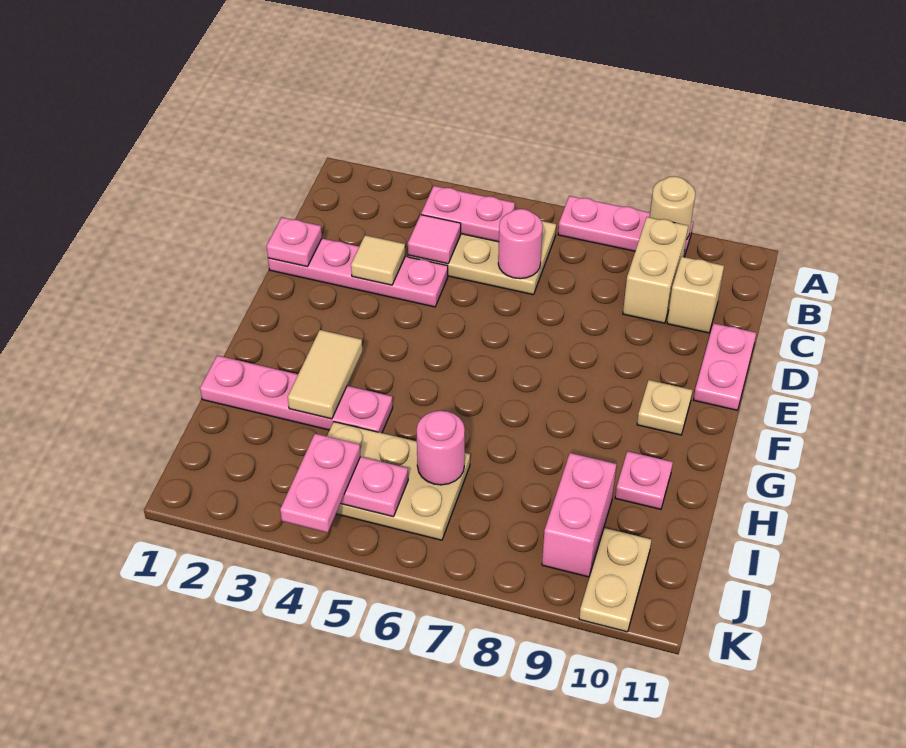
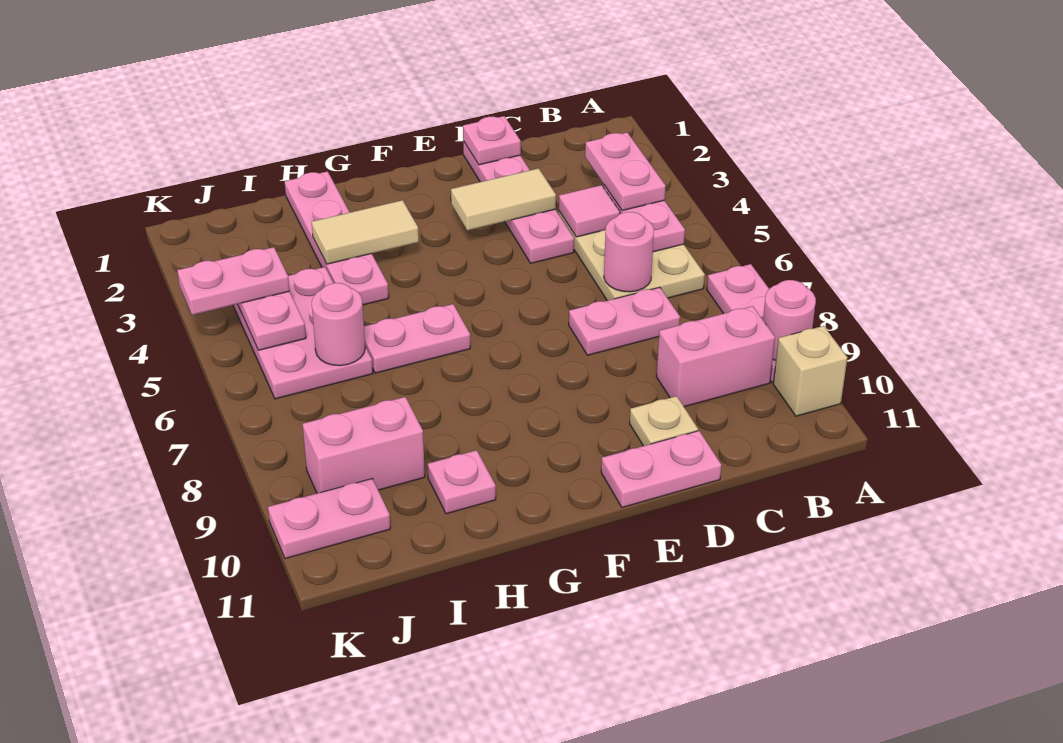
tan round brick A9 level 2 -> pink round brick A9 level 2
none -> pink plate B3:B4 level 3
tan brick B9:C9 level 1 -> pink brick B9:C9 level 1
none -> pink plate C7:D7 level 1
tan brick C10 level 1 -> tan brick A10 level 1
tan tile D3 level 2 -> tan tile D3:E3 level 2
tan plate F10 level 1 -> tan plate D10 level 1
none -> pink plate G6:H6 level 1
tan plate I4:J6 level 1 -> pink plate I4:J6 level 1
tan plate J10:K10 level 1 -> pink plate J10:K10 level 1

